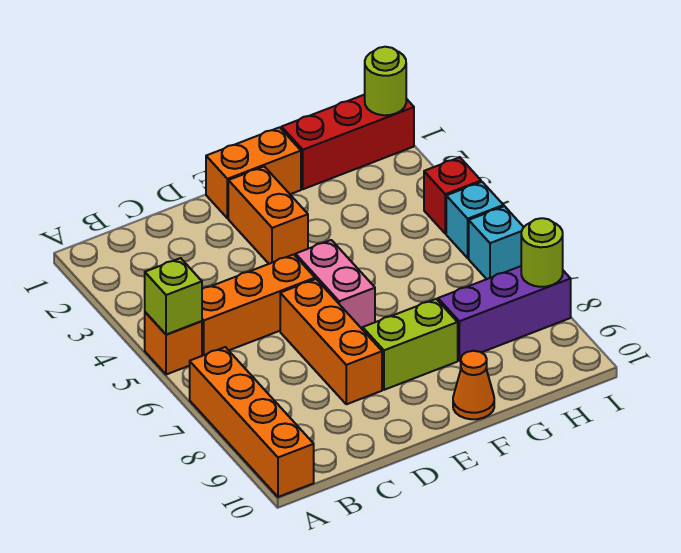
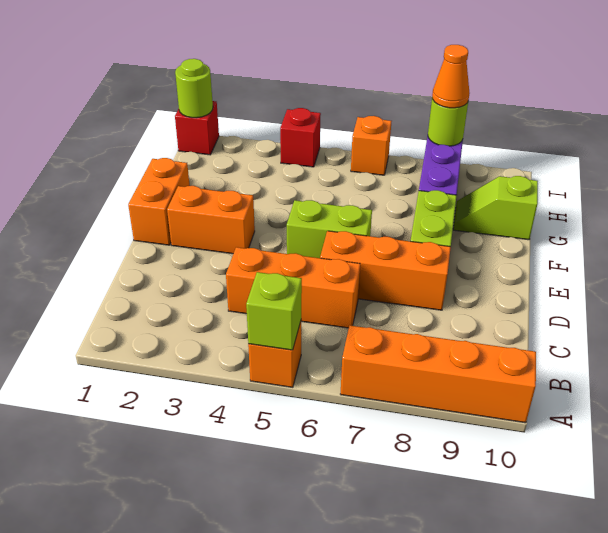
orange brick B5:D5 level 1 -> orange brick C4:C6 level 1
pink brick E5:E6 level 1 -> lime brick E5:E6 level 1
orange cone F10 level 1 -> orange cone I8 level 3
red brick G1:I1 level 1 -> red brick I1 level 1
none -> lime slope G9:G10 level 1 top 10
cyan brick I5 level 1 -> none
cyan brick I6 level 1 -> orange brick I6 level 1

